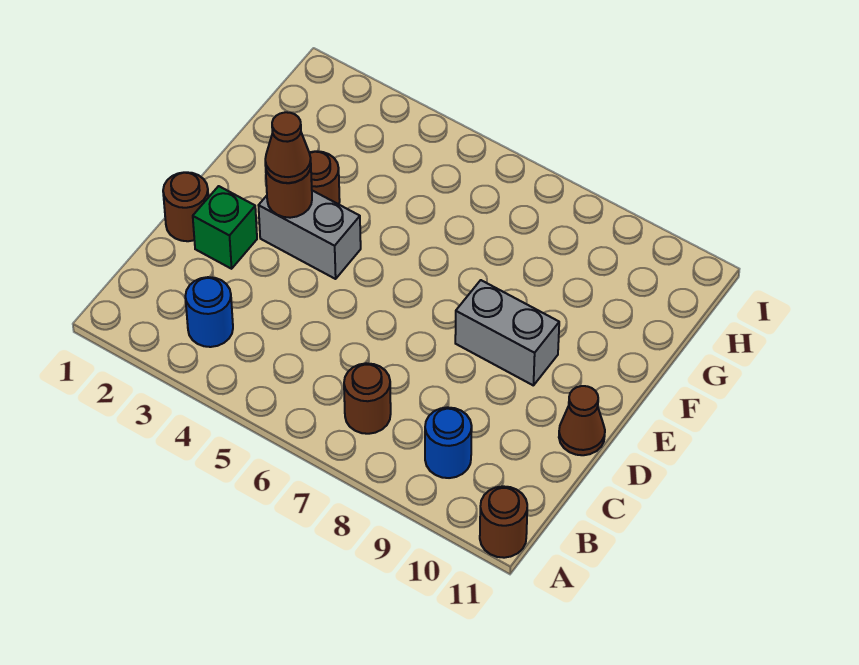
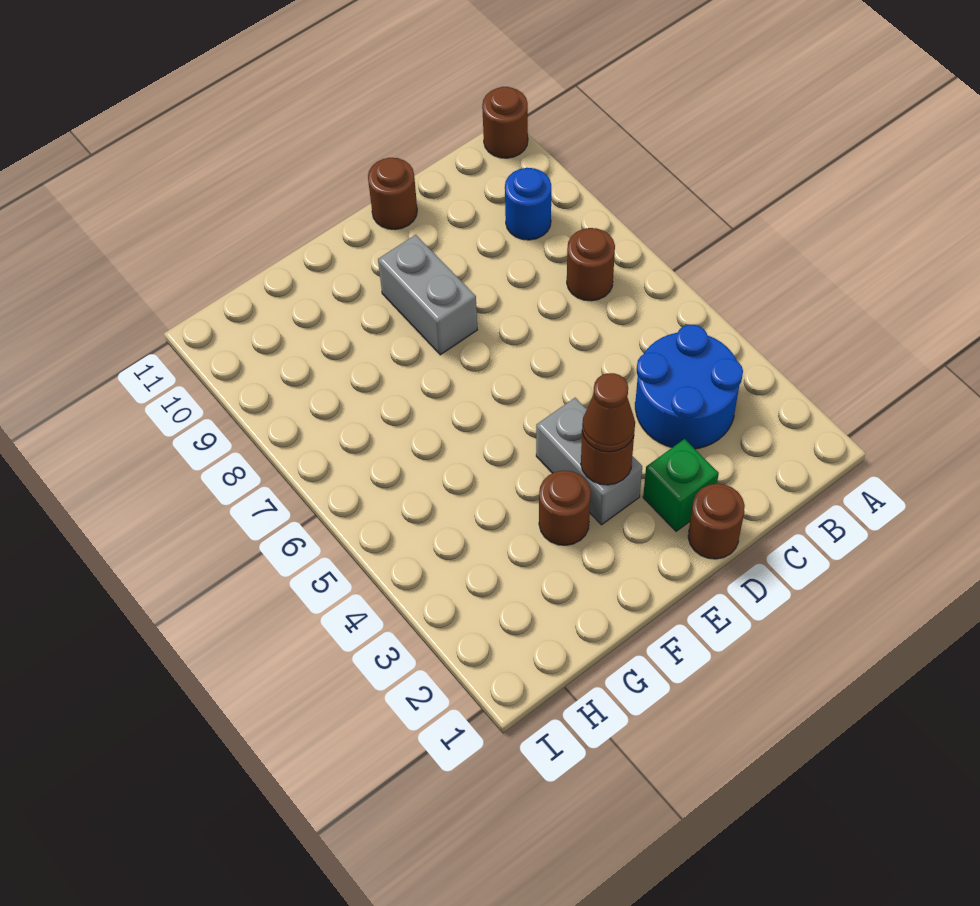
blue round brick B3 level 1 -> blue round brick B3:C4 level 1
brown cone D11 level 1 -> brown round brick D11 level 1

